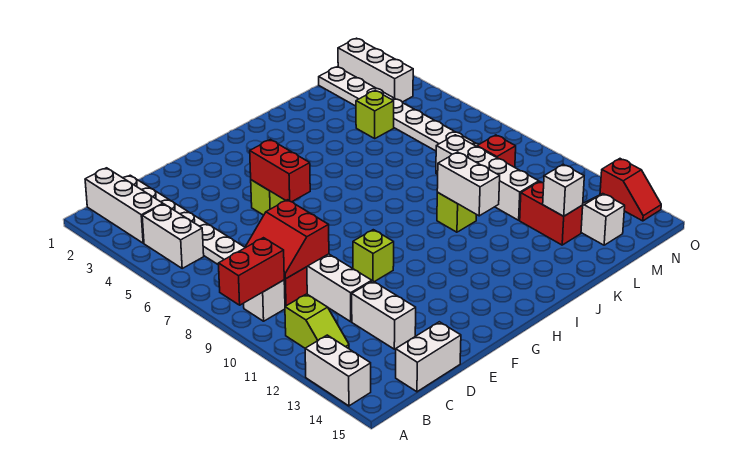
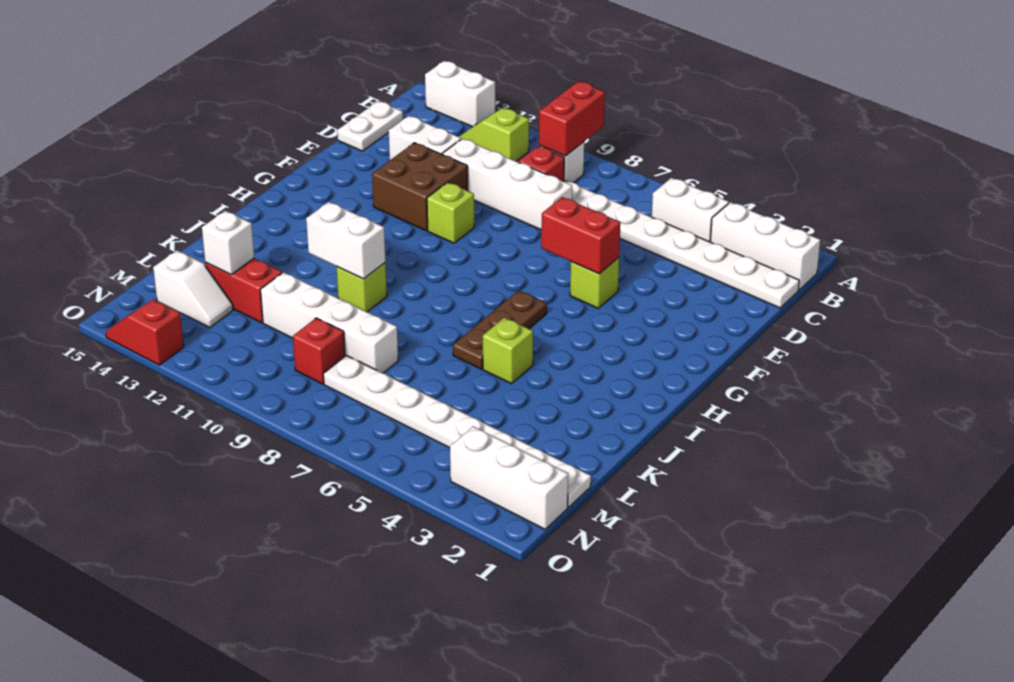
red slope C8:D9 level 2 top D -> none
white brick C15:D15 level 1 -> white plate C15:D15 level 1
none -> brown brick E11:F12 level 1
none -> brown plate H6:J6 level 1
lime brick L4 level 1 -> lime brick J5 level 1

